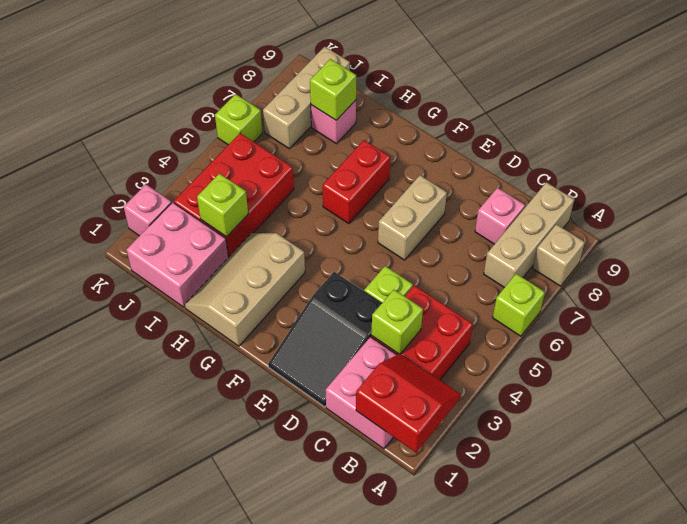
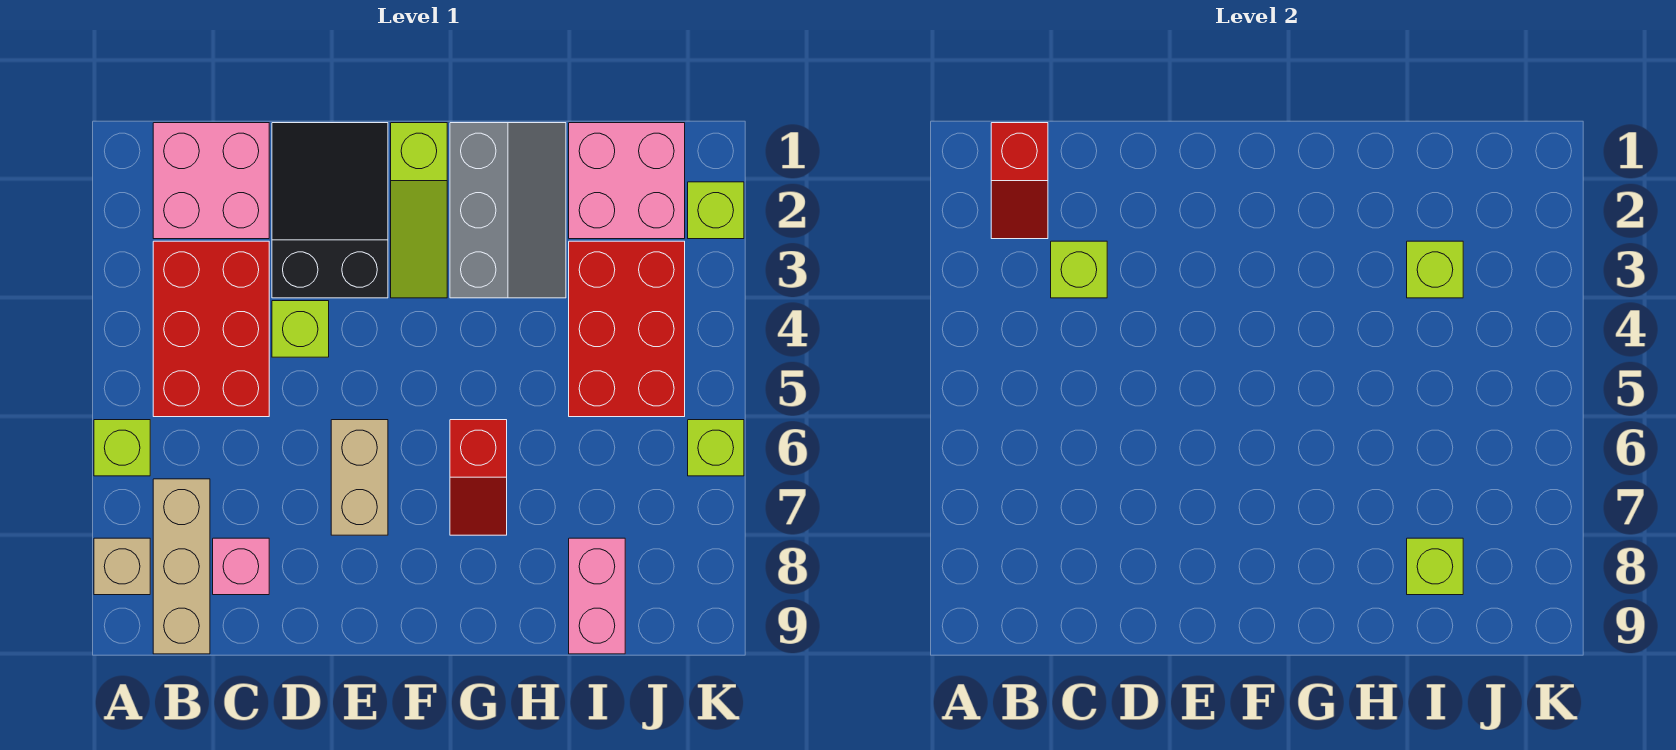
red slope A1:B2 level 2 top 1 -> red slope B1:B2 level 2 top 1
red brick B3:C4 level 1 -> red brick B3:C5 level 1
none -> lime slope F1:F3 level 1 top 1
tan slope G1:H3 level 1 top G -> grey slope G1:H3 level 1 top G
red brick G6:G7 level 1 -> red slope G6:G7 level 1 top 6
pink brick I8 level 1 -> pink brick I8:I9 level 1
tan brick J7:J9 level 1 -> none
pink brick K2 level 1 -> lime brick K2 level 1

